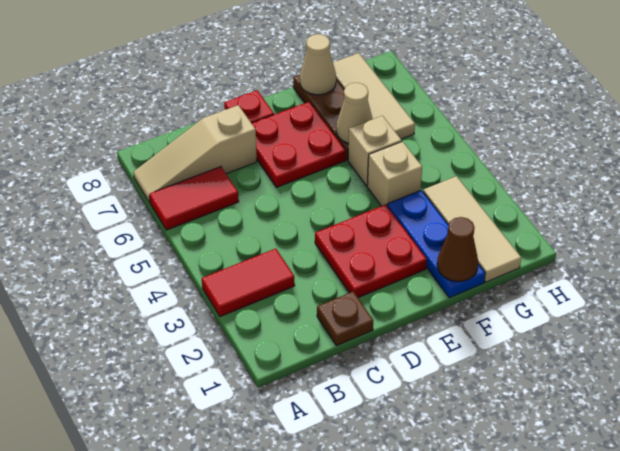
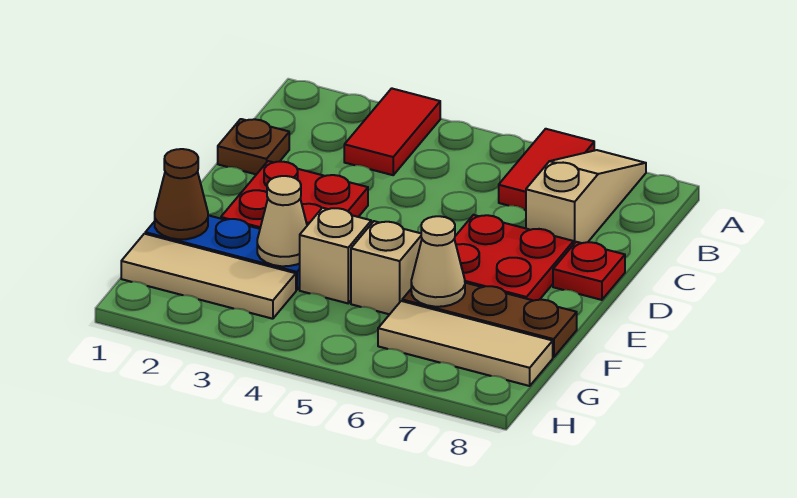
tan cone F8 level 2 -> tan cone F3 level 2

